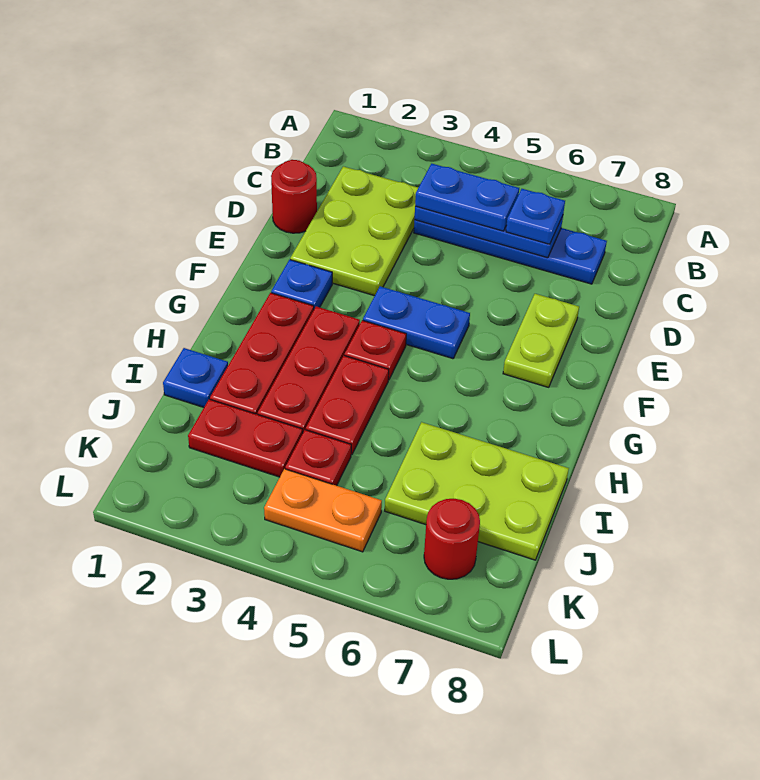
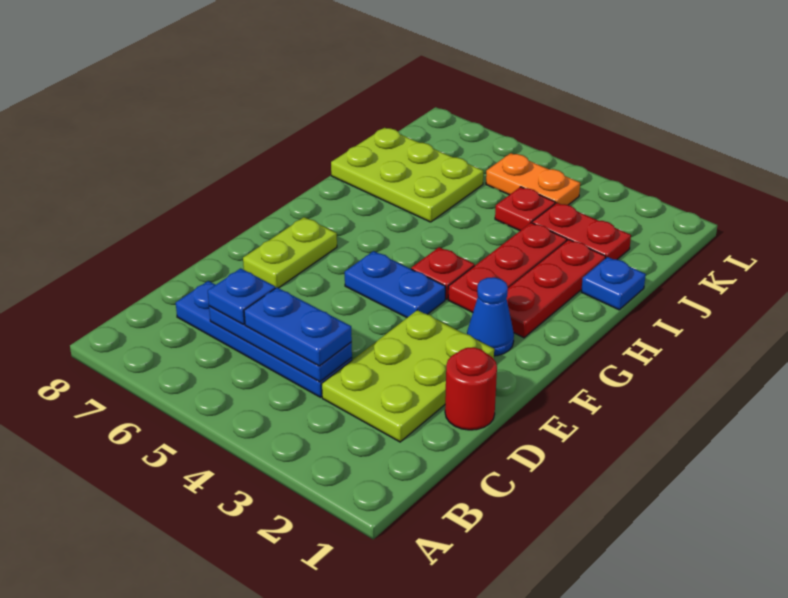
blue plate F2 level 1 -> blue cone F2 level 1
red plate H4:I4 level 1 -> none
red round brick K7 level 1 -> none

